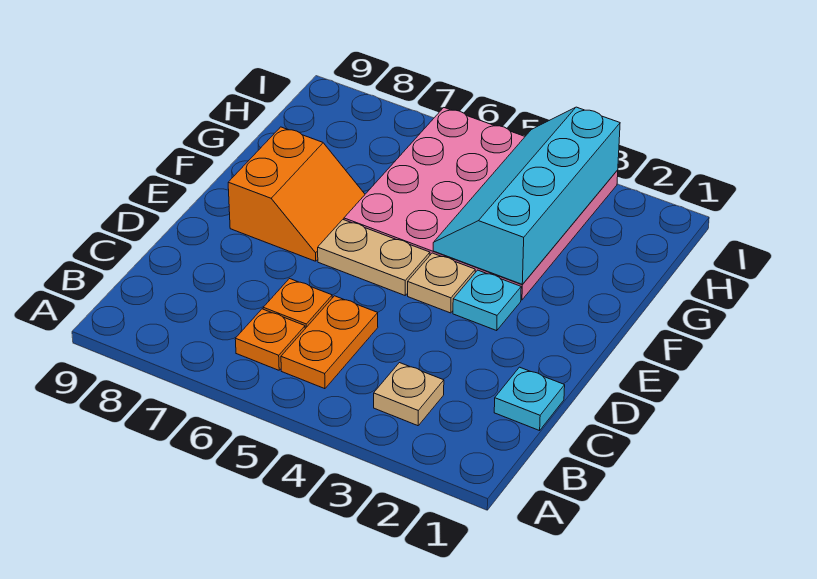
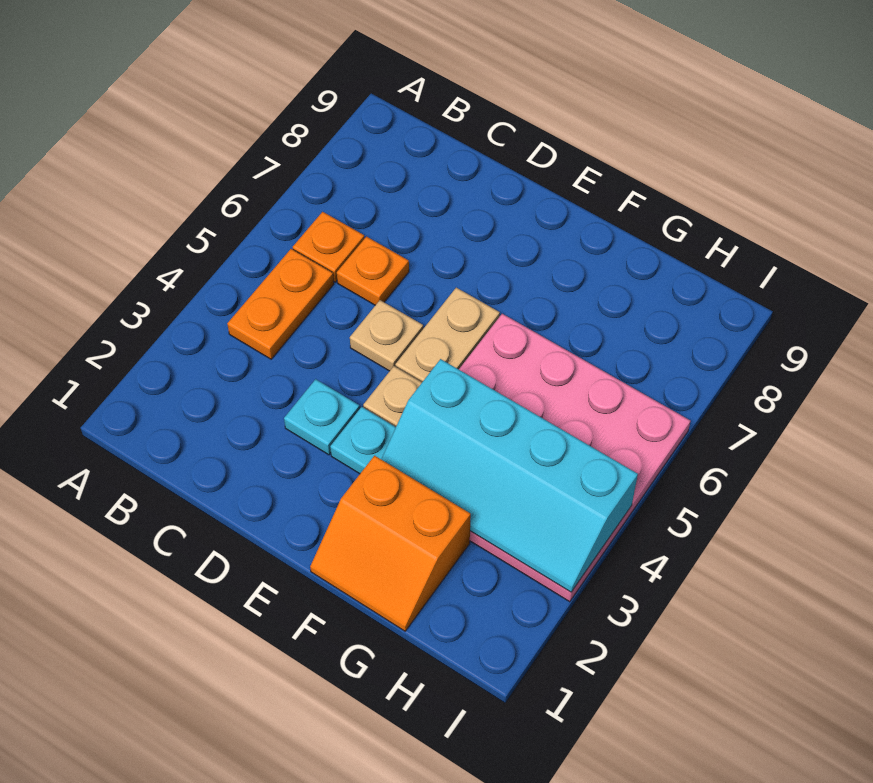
tan plate B3 level 1 -> tan plate D5 level 1
orange plate B5:C5 level 1 -> orange plate B4:B5 level 1
cyan plate C1 level 1 -> cyan plate D3 level 1
orange slope E7:F8 level 1 top 8 -> orange slope F1:G2 level 1 top 2
cyan slope F3:I4 level 2 top 3 -> cyan slope F3:I4 level 2 top 4

